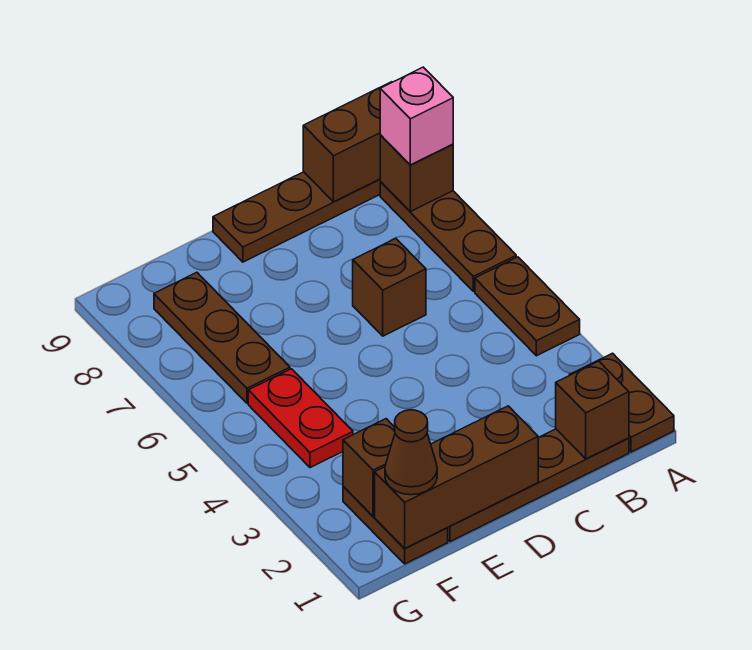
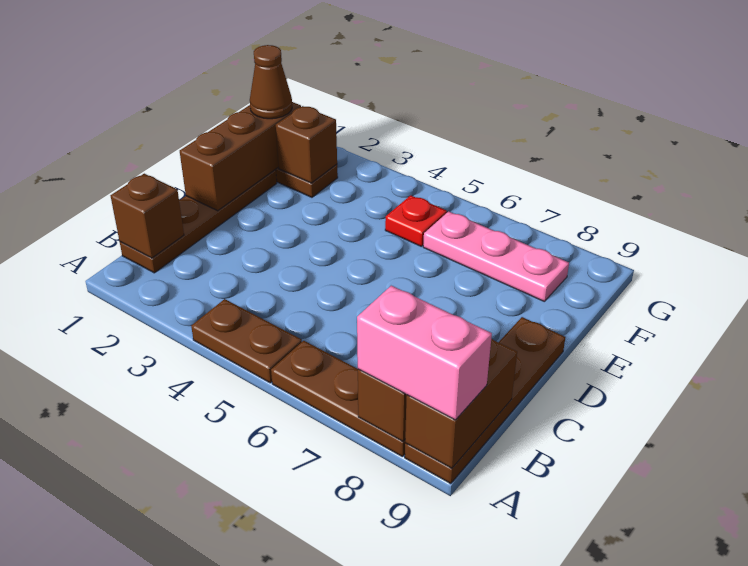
brown plate A1:A2 level 1 -> none
pink brick A8 level 3 -> pink brick A8:A9 level 3
brown brick C6 level 1 -> none
red plate F4:F5 level 1 -> red plate F5 level 1
brown plate F6:F8 level 1 -> pink plate F6:F8 level 1

